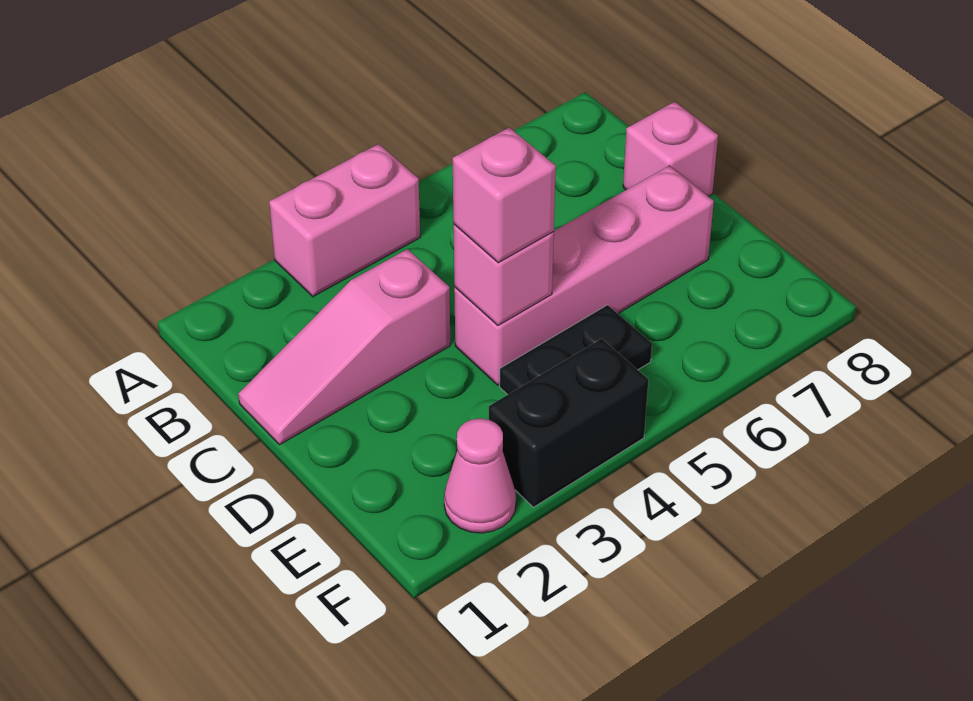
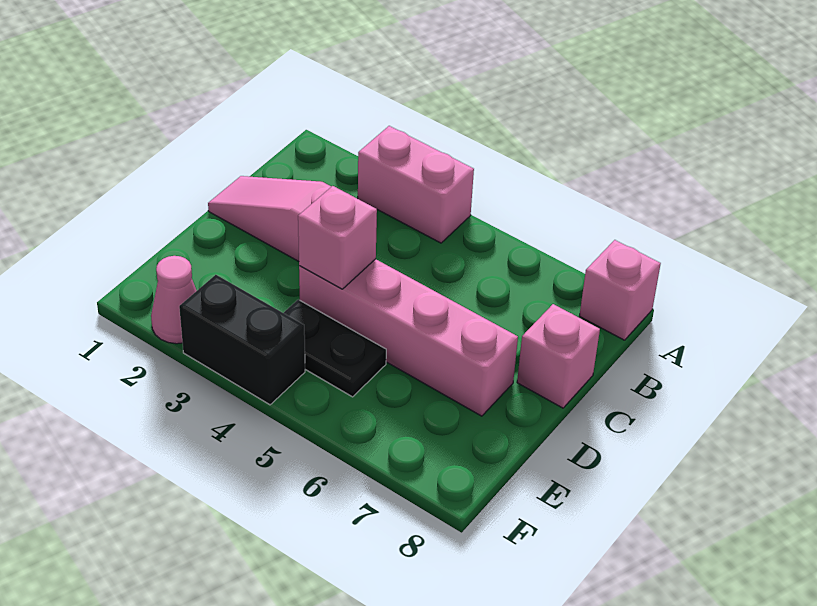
pink brick D4 level 3 -> pink brick A8 level 1

